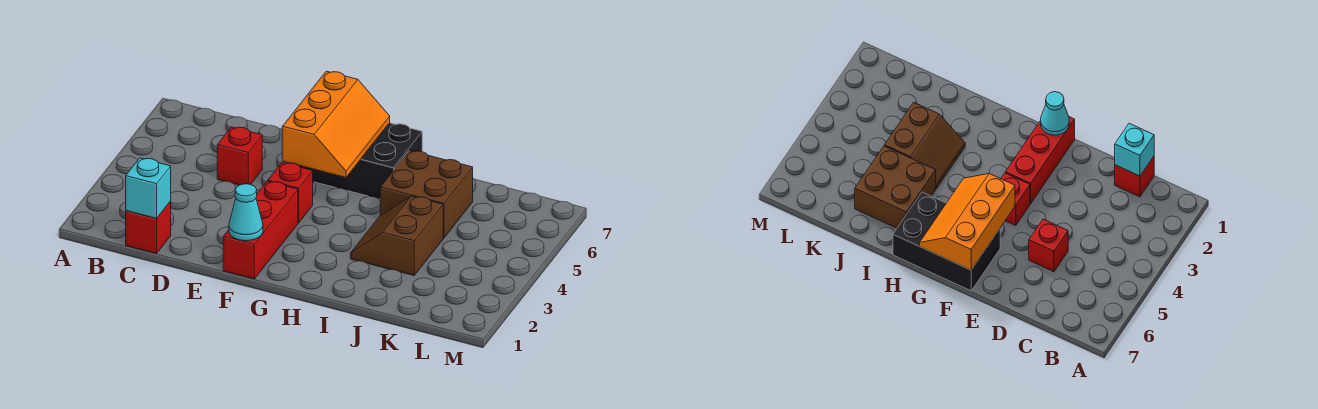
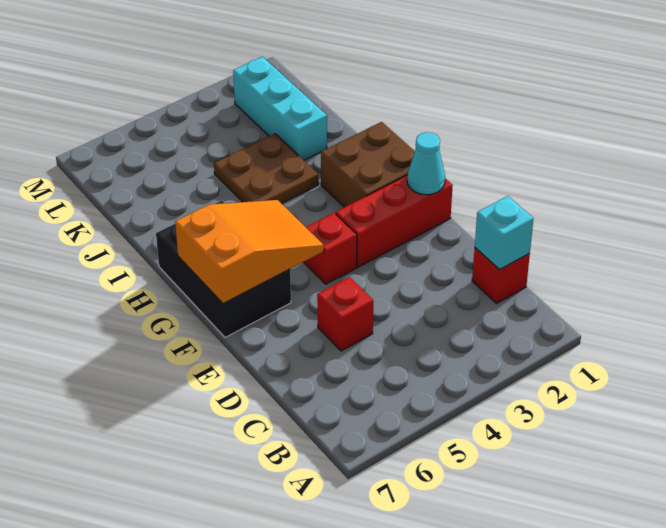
orange slope F5:G7 level 2 top F -> orange slope F5:G7 level 2 top 7
brown slope I3:J4 level 1 top J -> brown plate I3:J4 level 1
brown brick I5:J6 level 1 -> brown brick G1:H2 level 1
none -> cyan brick J2:L2 level 1

